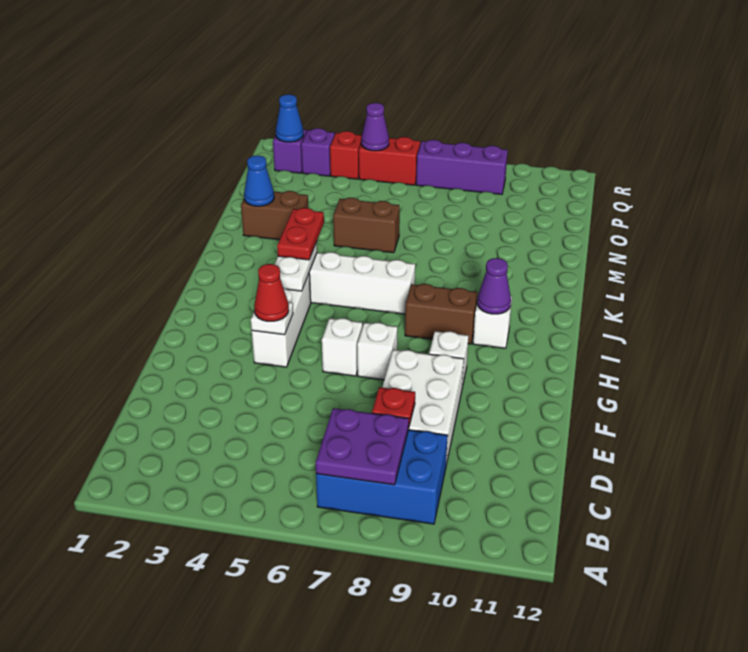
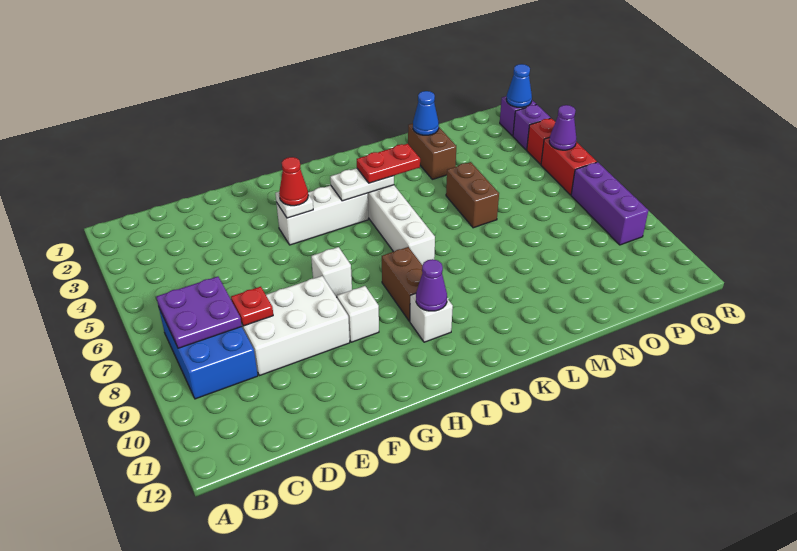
white brick G6 level 1 -> none

